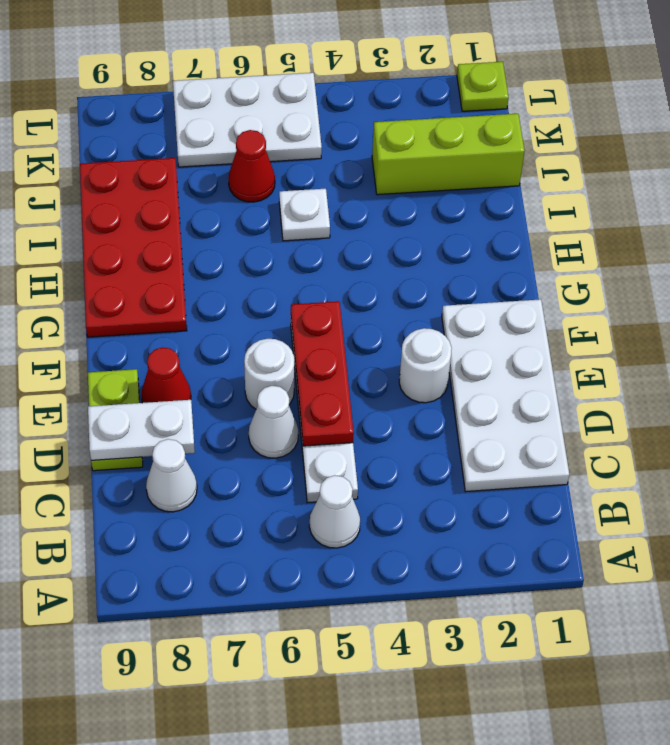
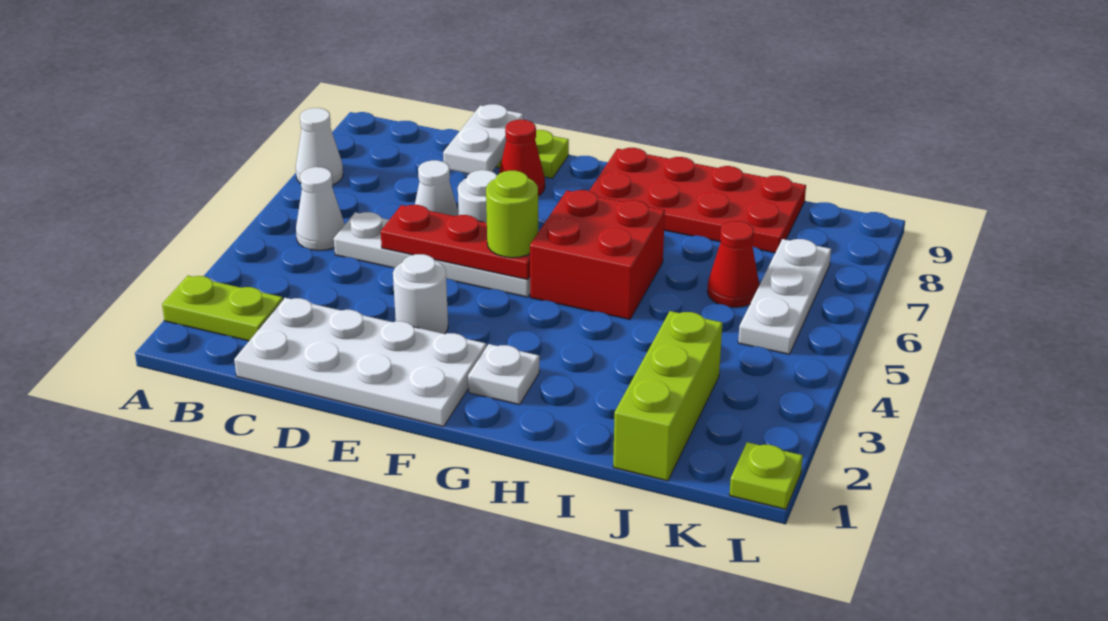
none -> lime plate A2:B2 level 1
white cone C8 level 1 -> white cone A7 level 1
none -> lime round brick F5 level 3
none -> red brick G5:H6 level 1
white plate I5 level 1 -> white plate G2 level 1
white plate K5:L7 level 1 -> white plate K5:K7 level 1

